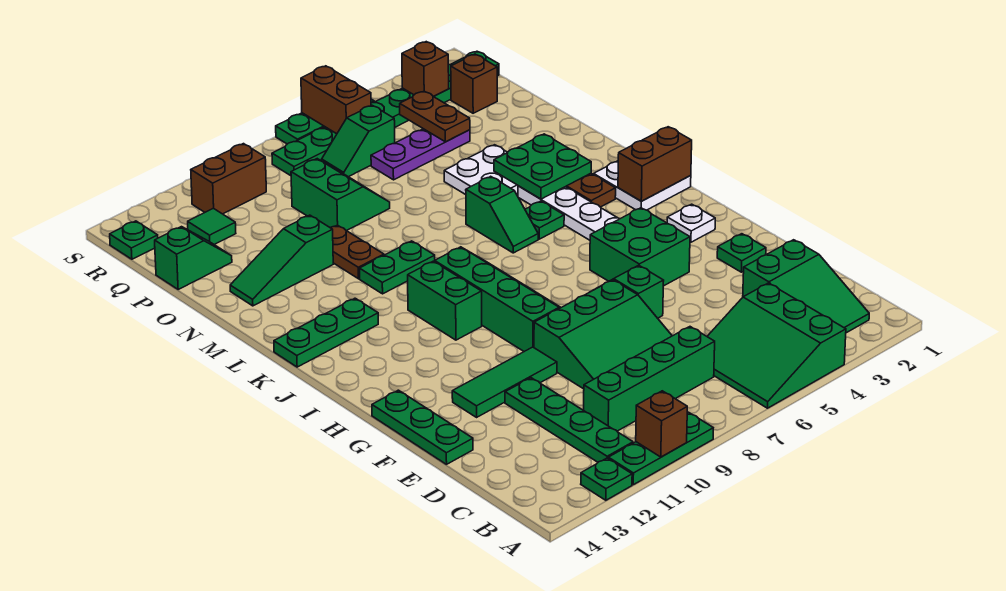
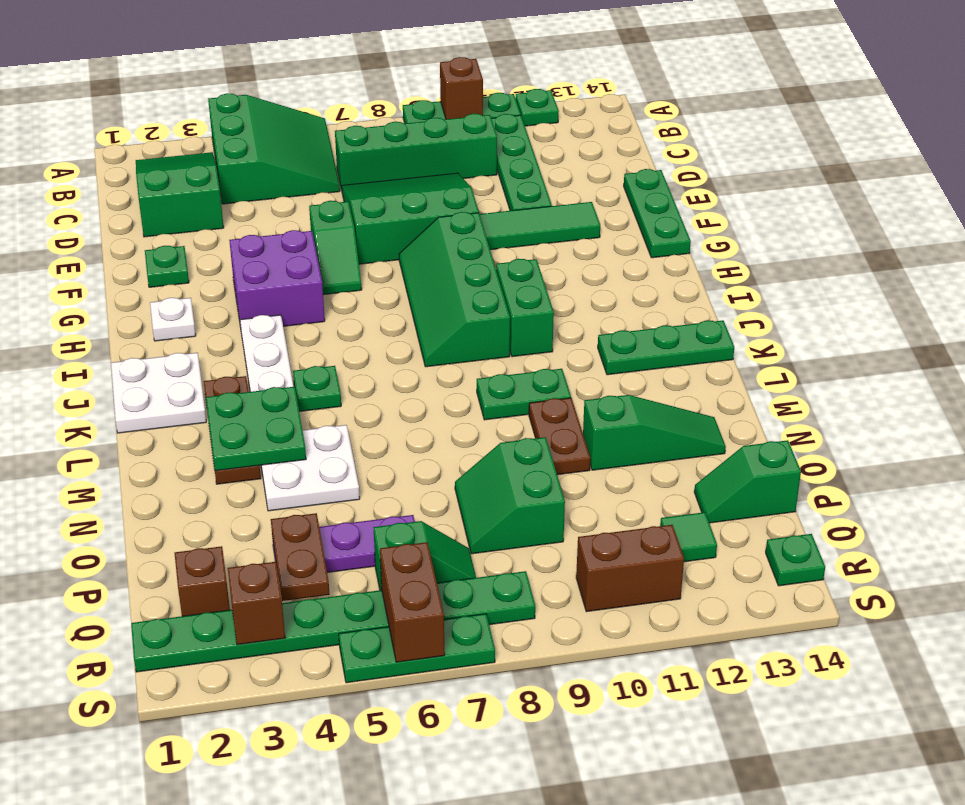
green brick G4:H5 level 1 -> purple brick G4:H5 level 1
brown brick J1:J2 level 2 -> none
green slope K6:L6 level 1 top L -> none

